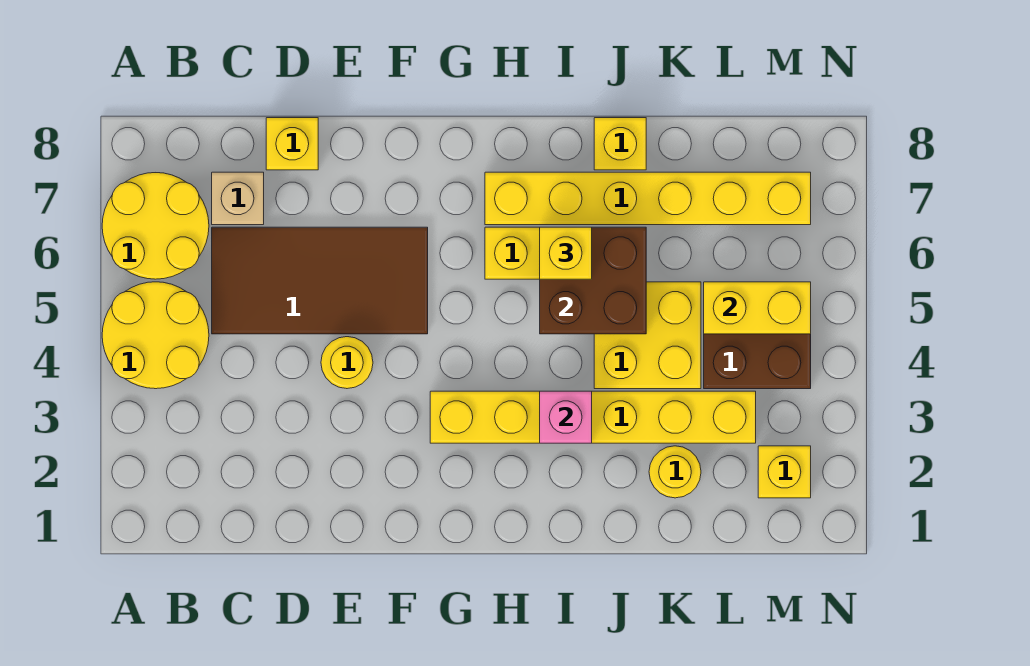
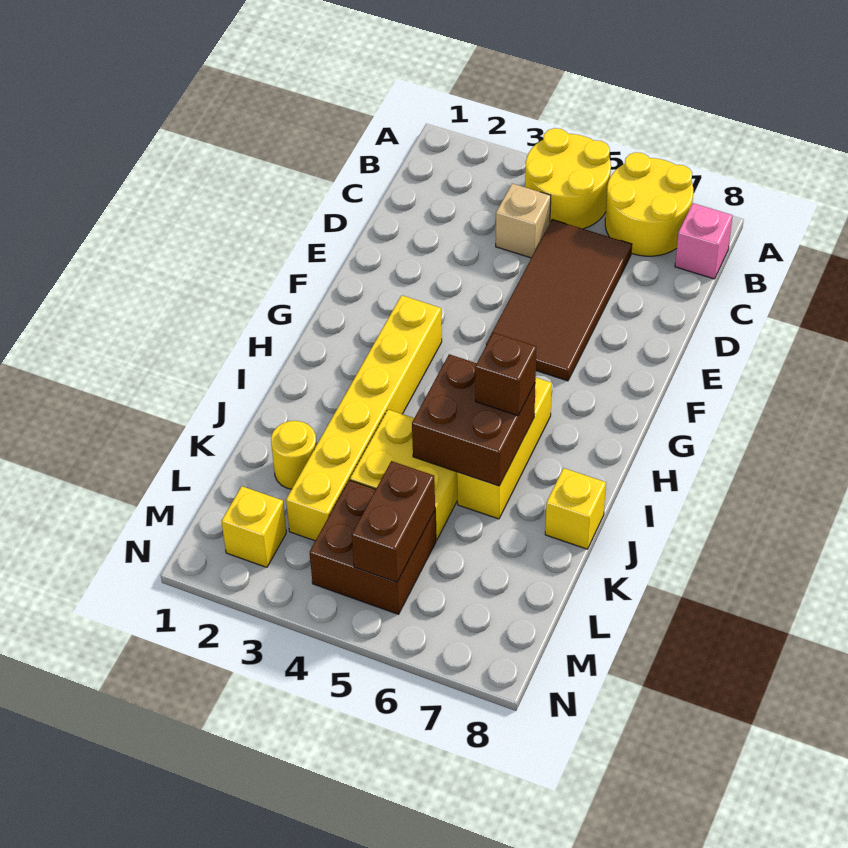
tan brick C7 level 1 -> tan brick C4 level 1
yellow brick D8 level 1 -> none
yellow round brick E4 level 1 -> none
yellow brick H7:M7 level 1 -> none
pink brick I3 level 2 -> pink brick B8 level 1
yellow brick I6 level 3 -> brown brick I6 level 3
yellow brick L5:M5 level 2 -> brown brick L5:M5 level 2

